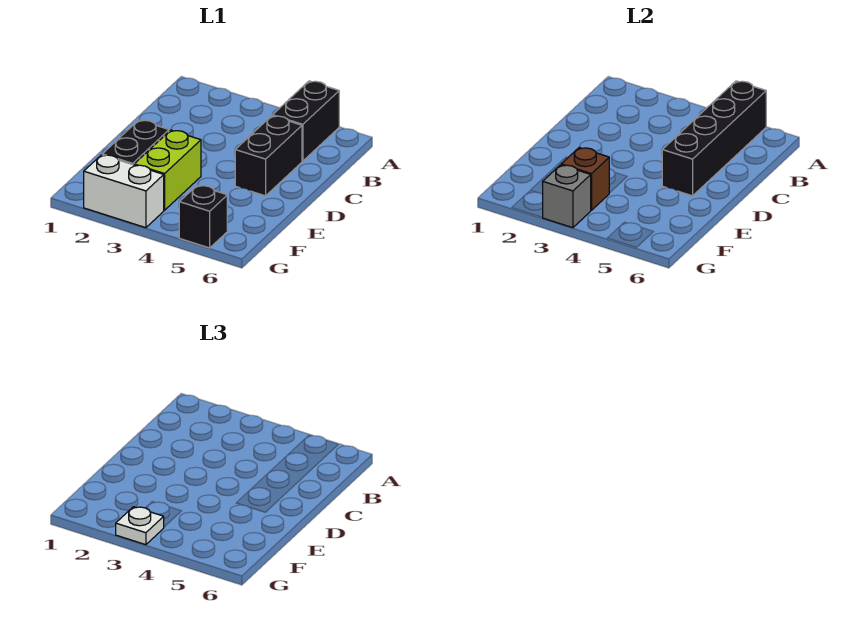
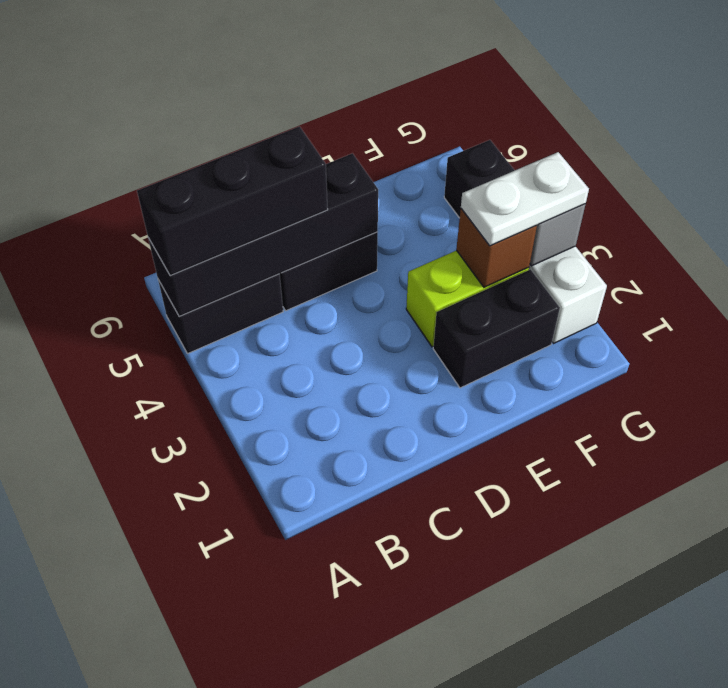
none -> black brick A5:C5 level 3
white plate G3 level 3 -> white plate F3:G3 level 3

